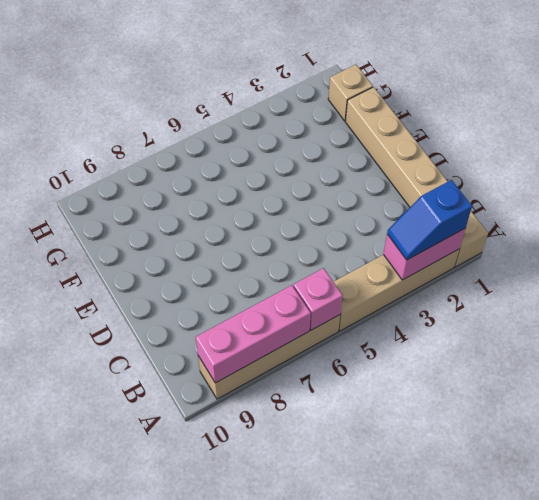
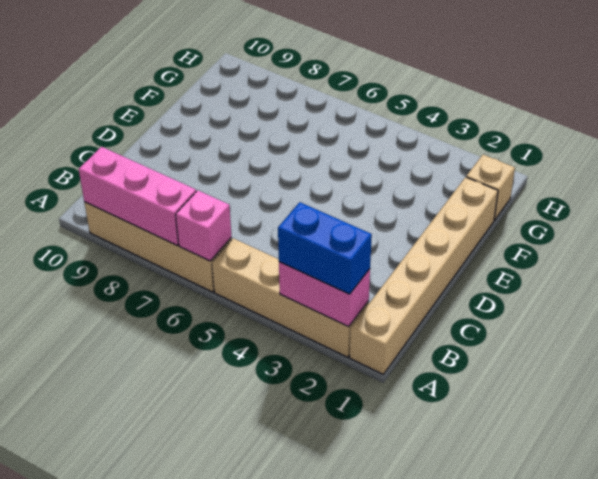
blue slope A2:A3 level 3 top 2 -> blue brick A2:A3 level 3

